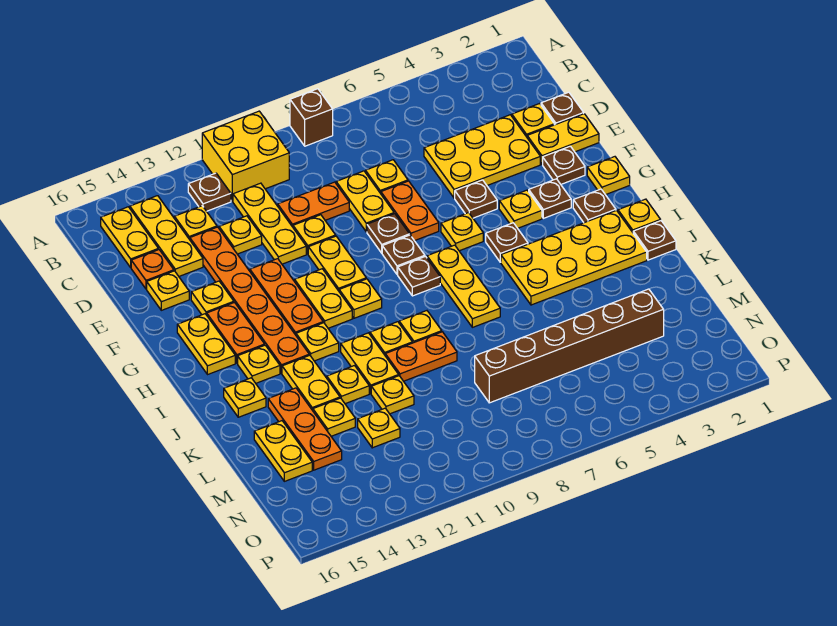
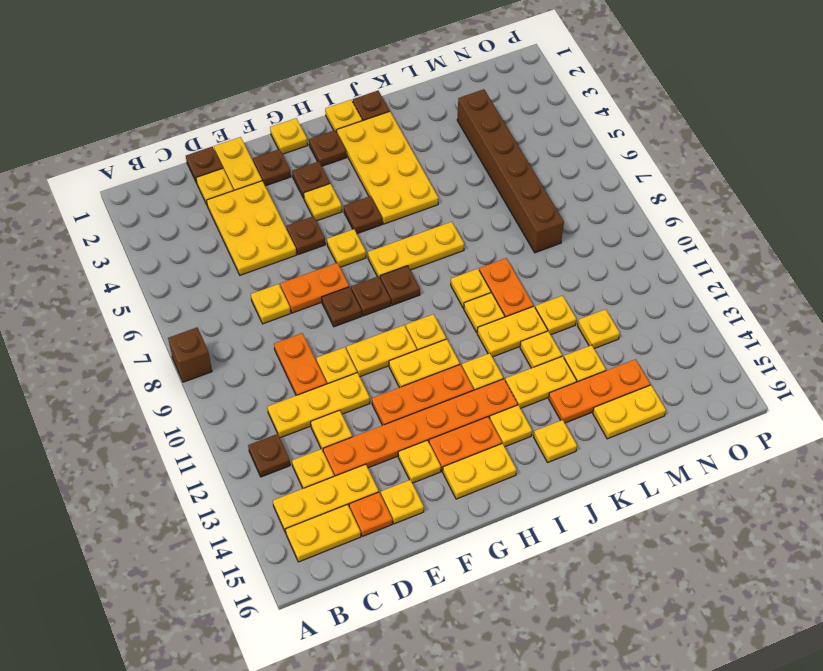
yellow brick A10:B11 level 1 -> none
yellow plate D8:E8 level 1 -> none

